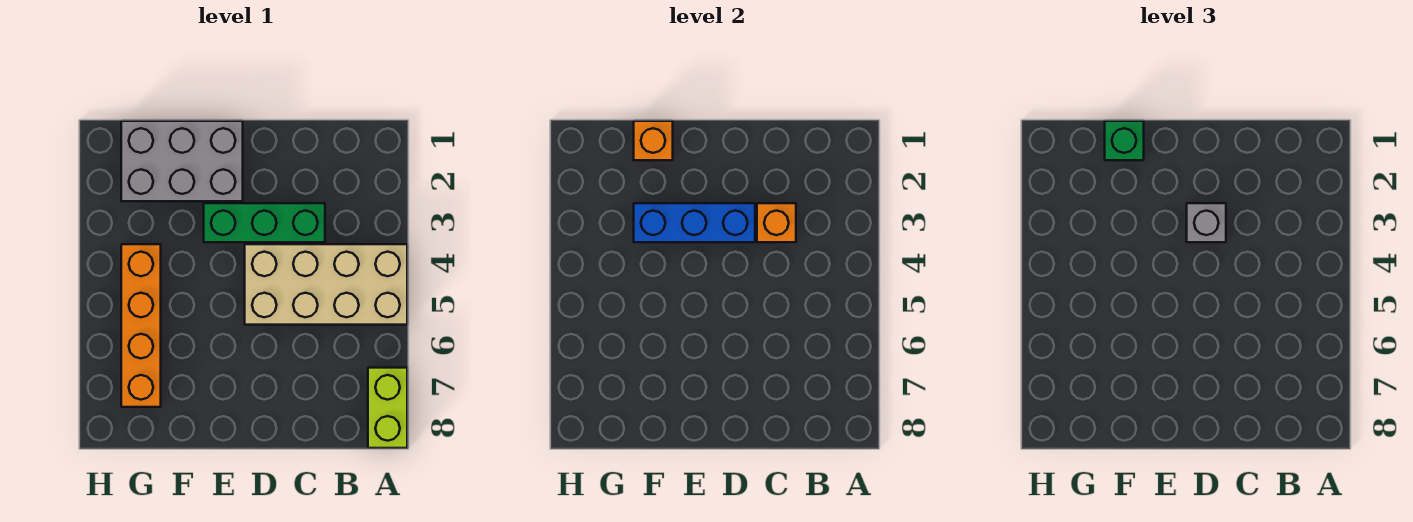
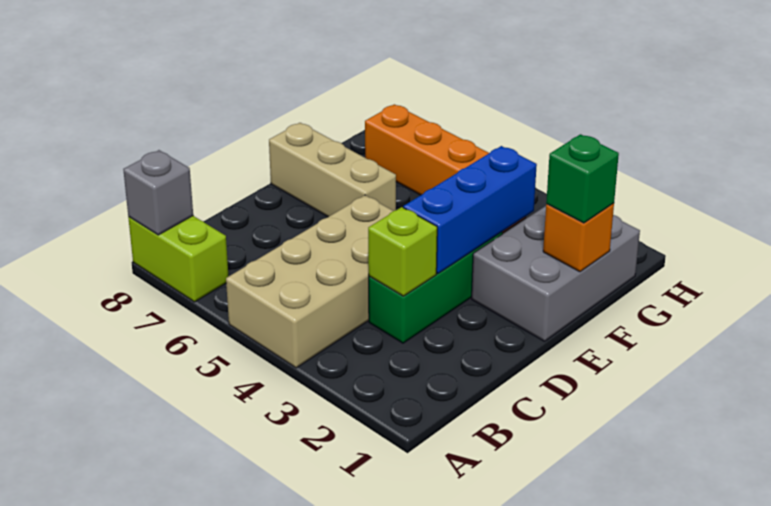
orange brick C3 level 2 -> lime brick C3 level 2
grey brick D3 level 3 -> grey brick A8 level 2
none -> tan brick E6:E8 level 1

